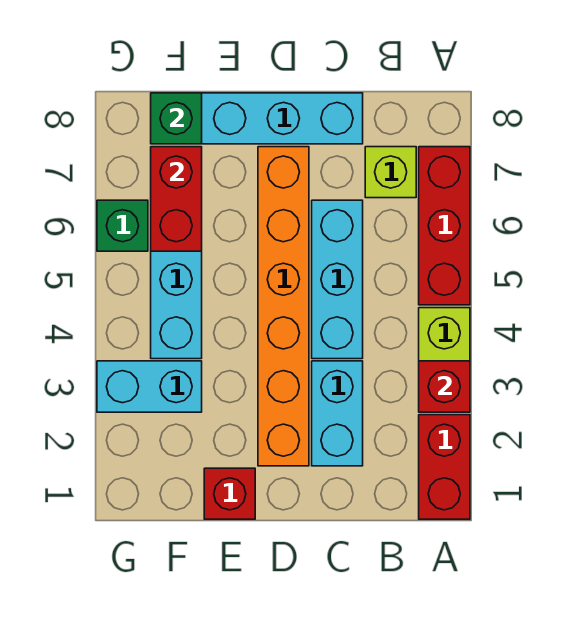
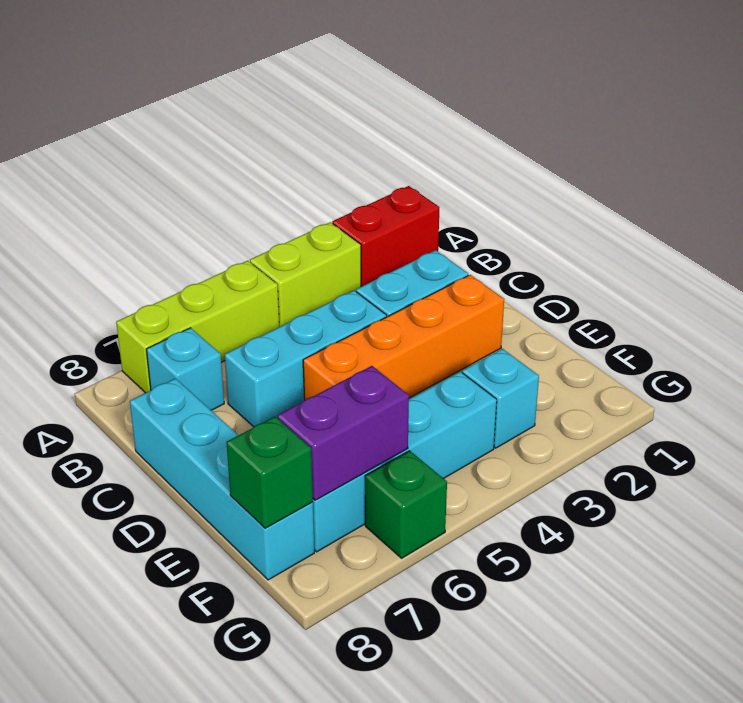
red brick A3 level 2 -> none
red brick A5:A7 level 1 -> lime brick A5:A7 level 1
lime brick B7 level 1 -> cyan brick B7 level 1
orange brick D2:D7 level 1 -> orange brick D2:D5 level 1
red brick E1 level 1 -> none
cyan brick F3:G3 level 1 -> cyan brick F3 level 1
red brick F6:F7 level 2 -> purple brick F6:F7 level 2

